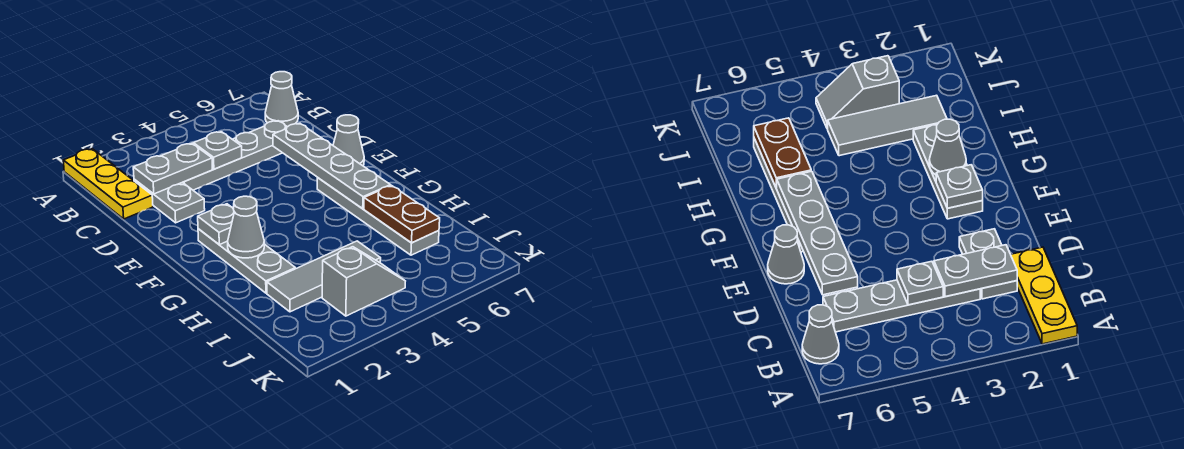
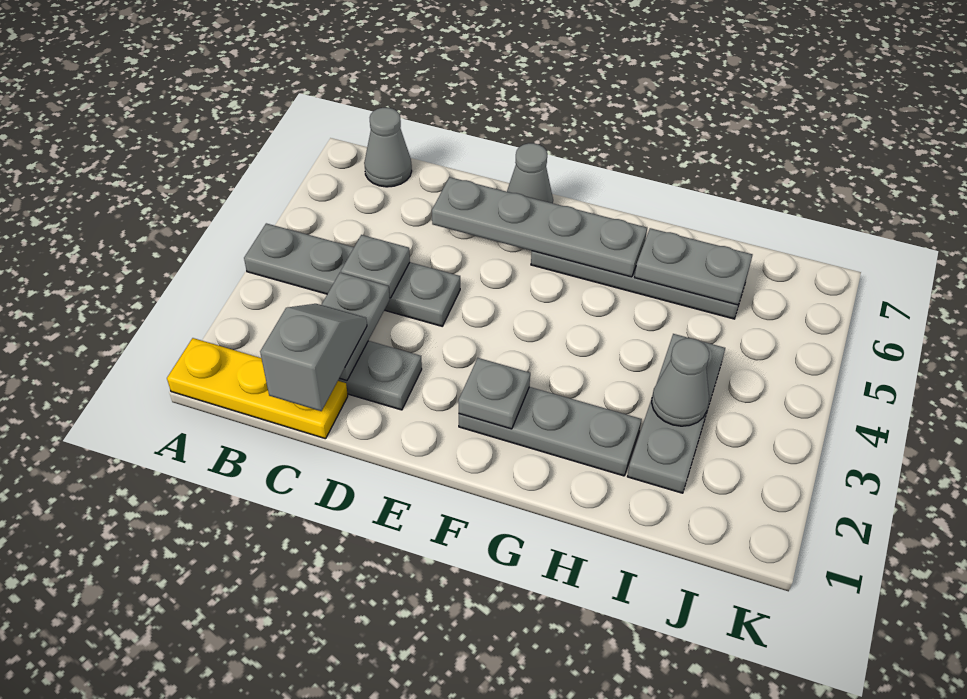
grey plate C3:C6 level 1 -> grey plate A4:D4 level 1
grey cone G2 level 2 -> grey cone I3 level 2
brown plate H6:I6 level 2 -> grey plate H6:I6 level 2
grey tile I2:I4 level 1 -> grey plate I2:I4 level 1
grey slope J3:J4 level 1 top 3 -> grey slope C1:C2 level 3 top 1

